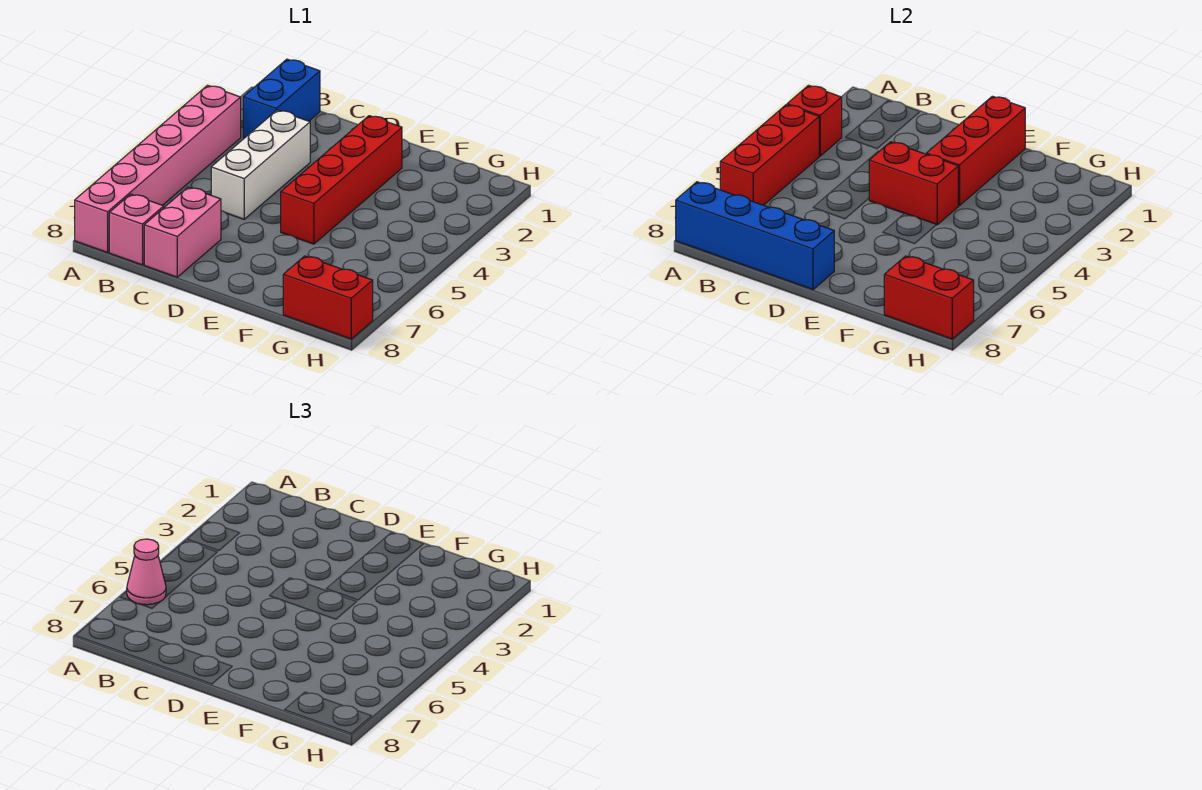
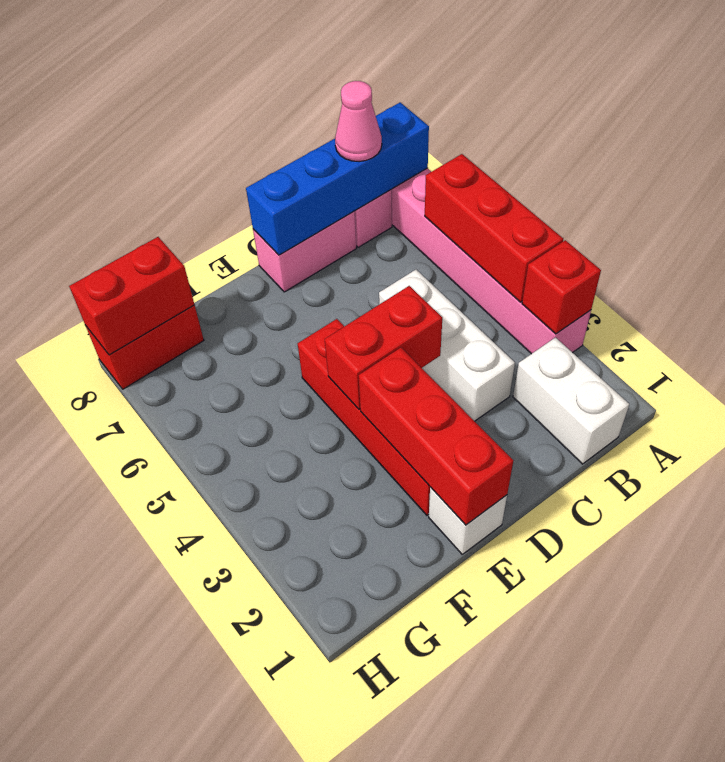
pink cone A6 level 3 -> pink cone B8 level 3
blue brick B1:B2 level 1 -> white brick B1:B2 level 1
pink brick C7:C8 level 1 -> pink brick C8:D8 level 1
none -> white brick E1 level 1

